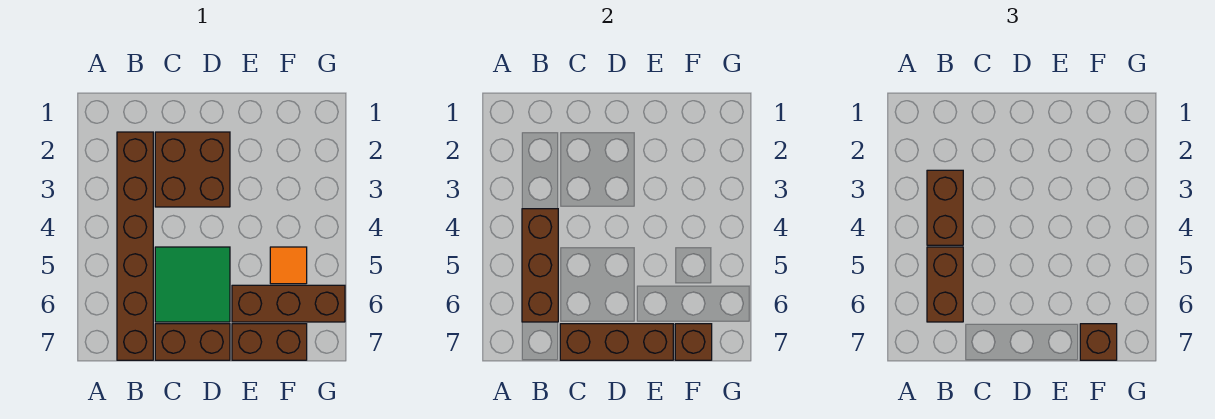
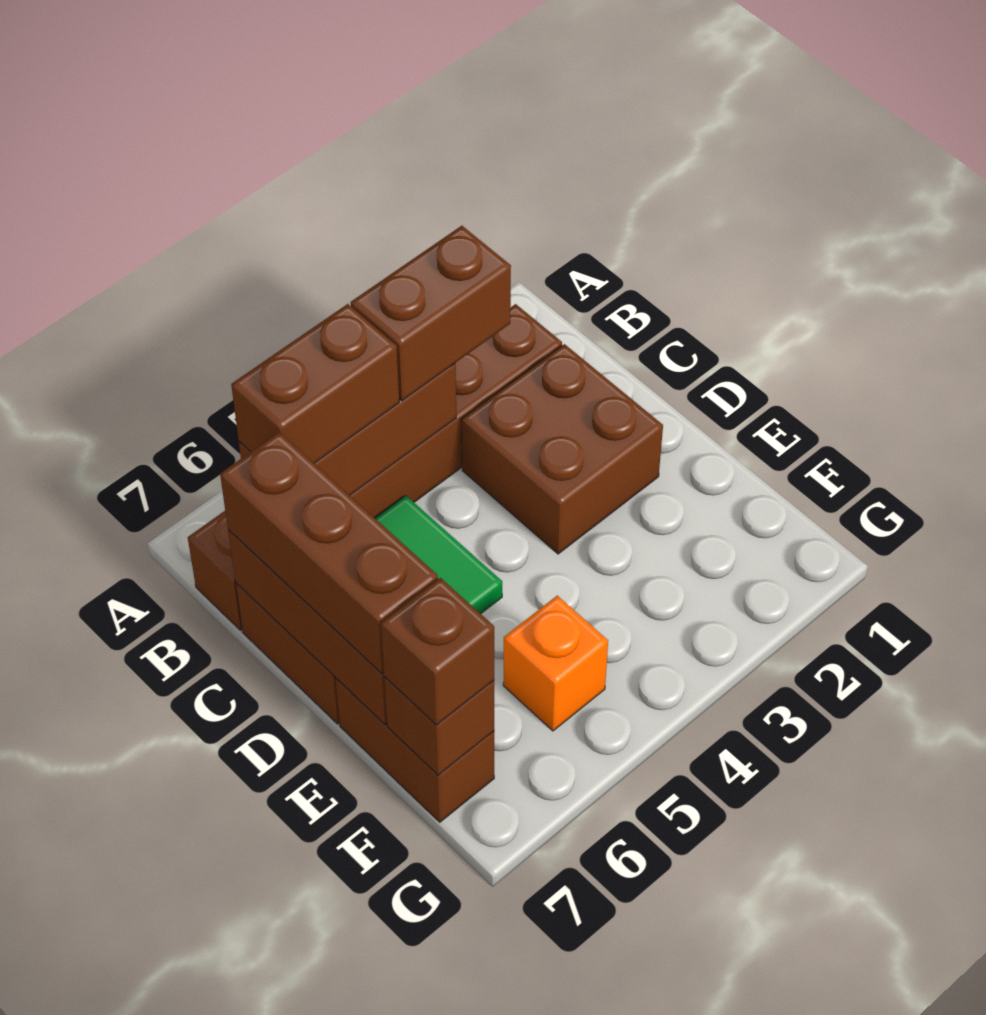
brown brick E6:G6 level 1 -> brown brick C7:E7 level 3
orange tile F5 level 1 -> orange brick F5 level 1

